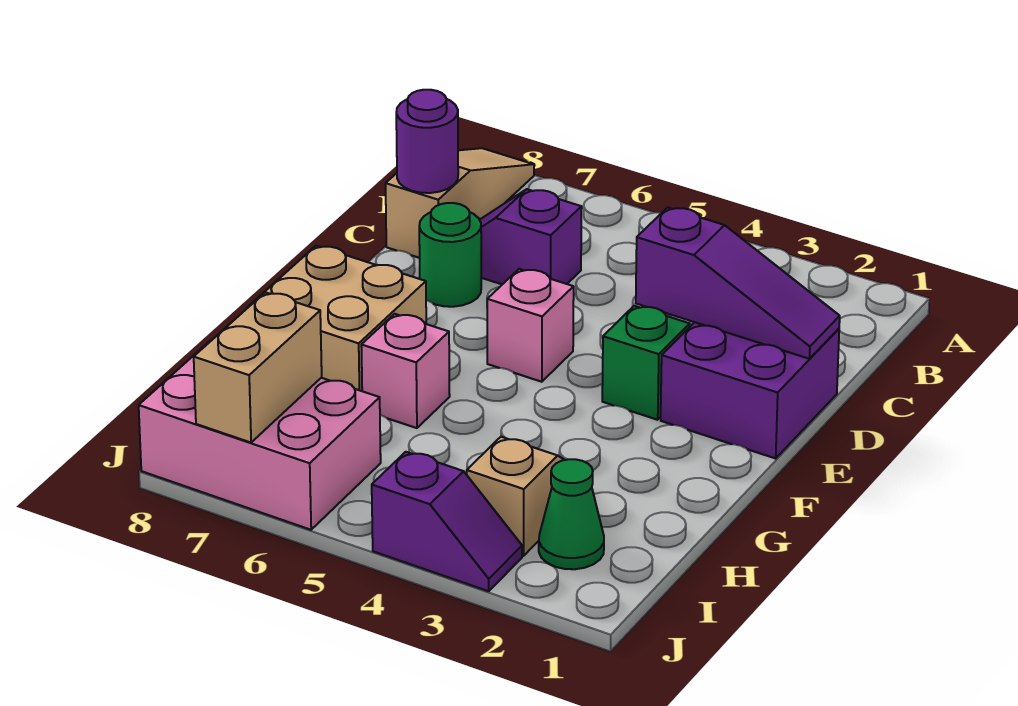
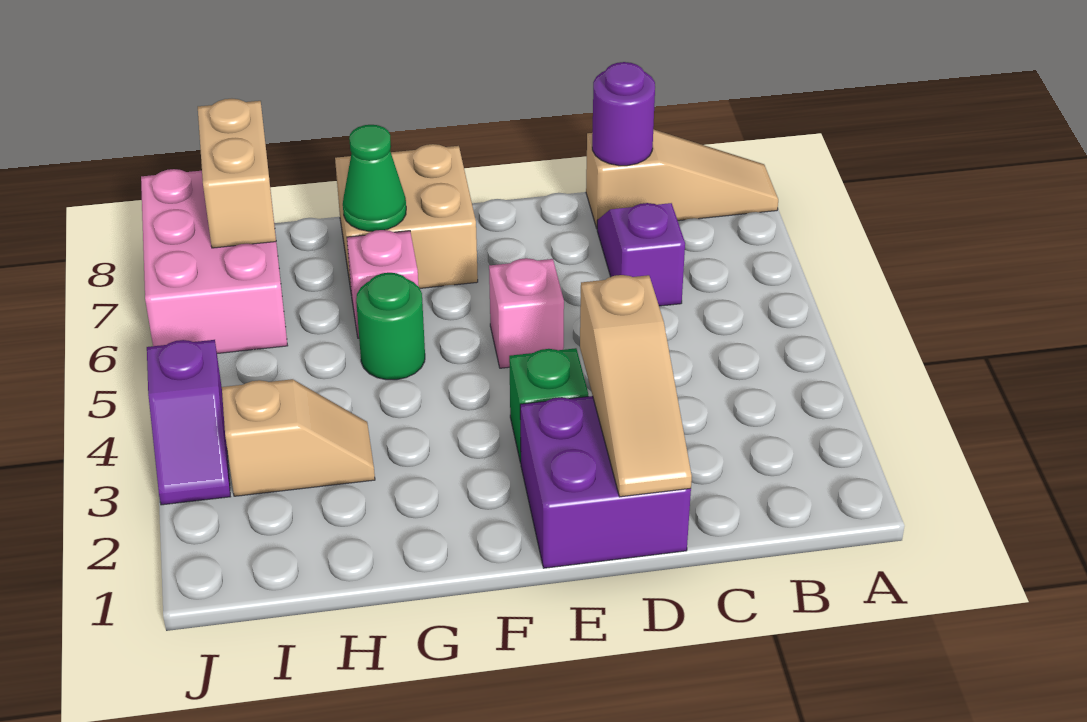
purple slope D1:D3 level 2 top 3 -> tan slope D1:D3 level 2 top 3
green round brick D7 level 1 -> green round brick G5 level 1
green cone I2 level 1 -> green cone G7 level 2
tan brick I7:J7 level 2 -> tan brick I7:I8 level 2

